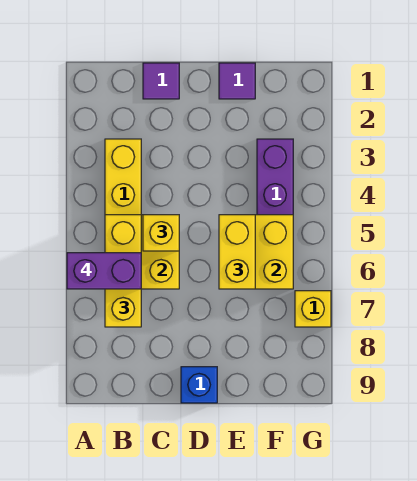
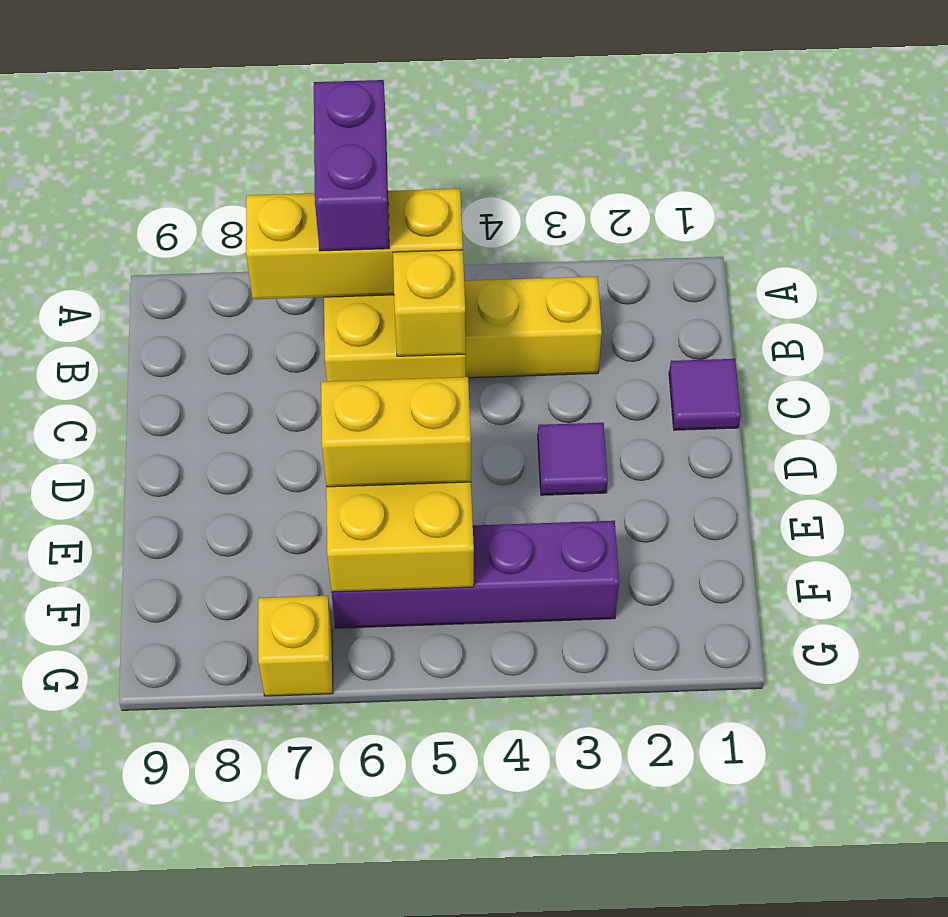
blue brick D9 level 1 -> none
purple tile E1 level 1 -> purple tile D3 level 1

